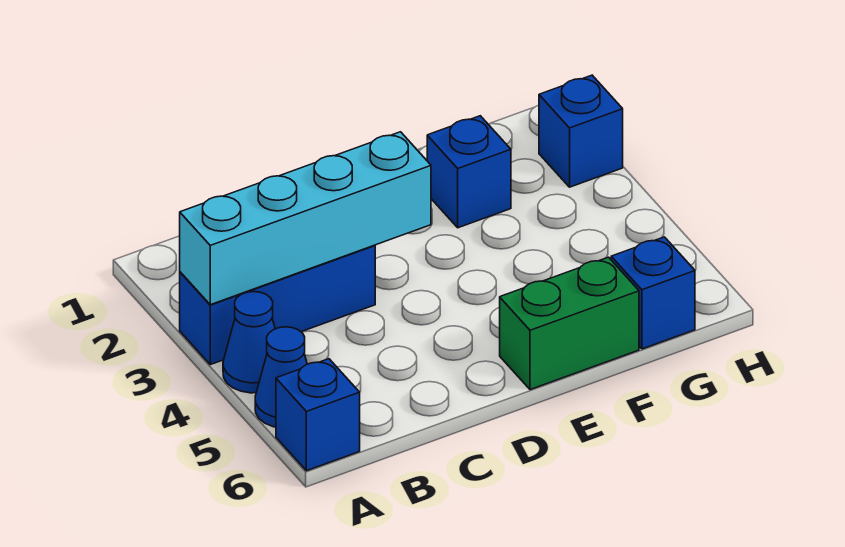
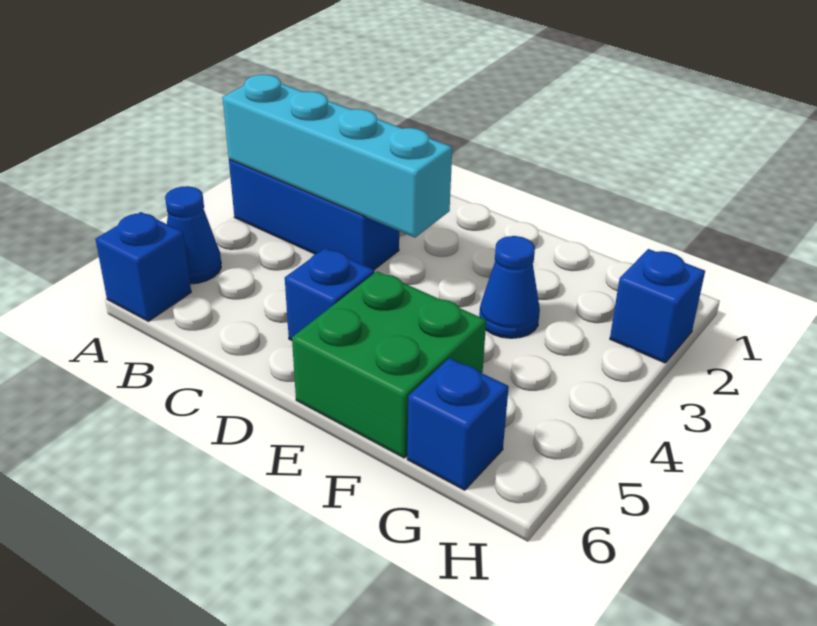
blue cone A4 level 1 -> blue cone F3 level 1
green brick E6:F6 level 1 -> green brick E5:F6 level 1
blue brick F2 level 1 -> blue brick D5 level 1

